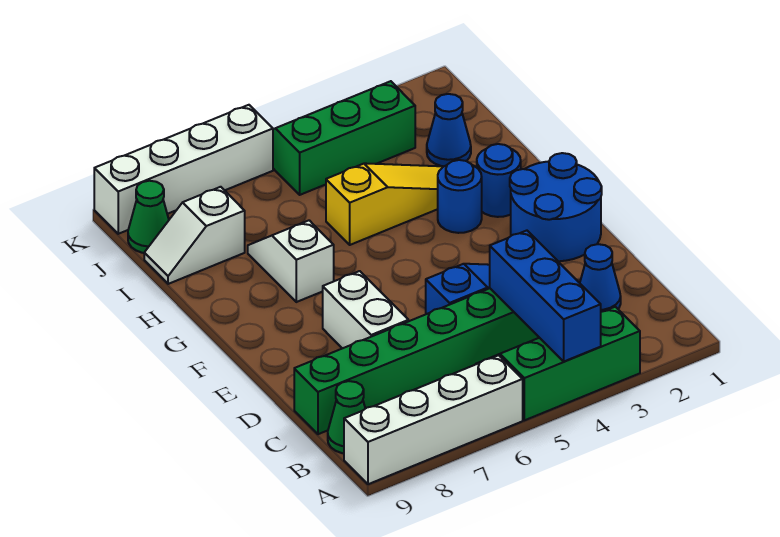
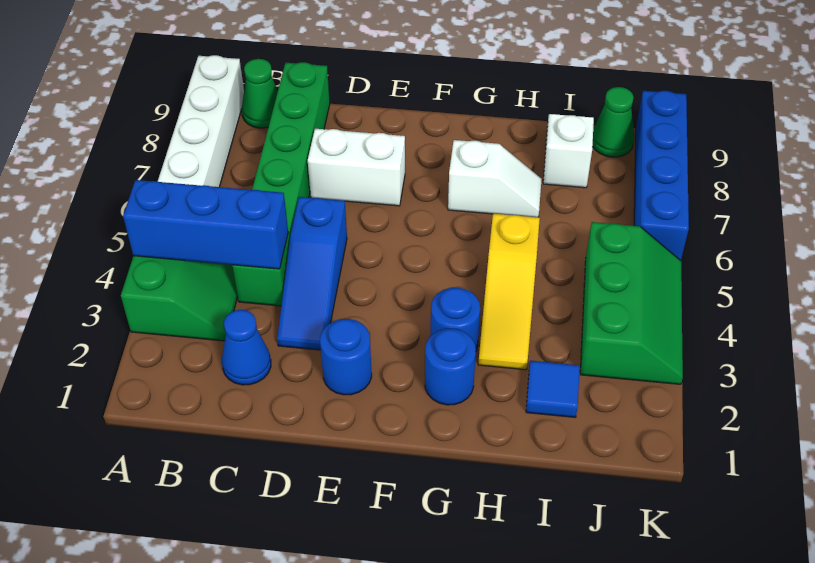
blue round brick E1:F2 level 1 -> blue round brick E2 level 1
blue cone I2 level 1 -> blue tile I2 level 1
white brick K6:K9 level 1 -> blue brick K6:K9 level 1

